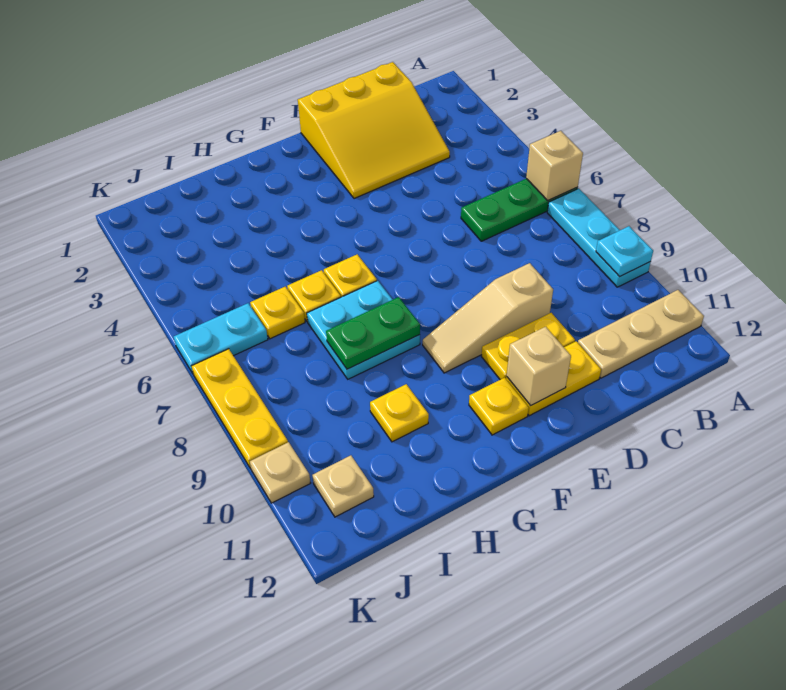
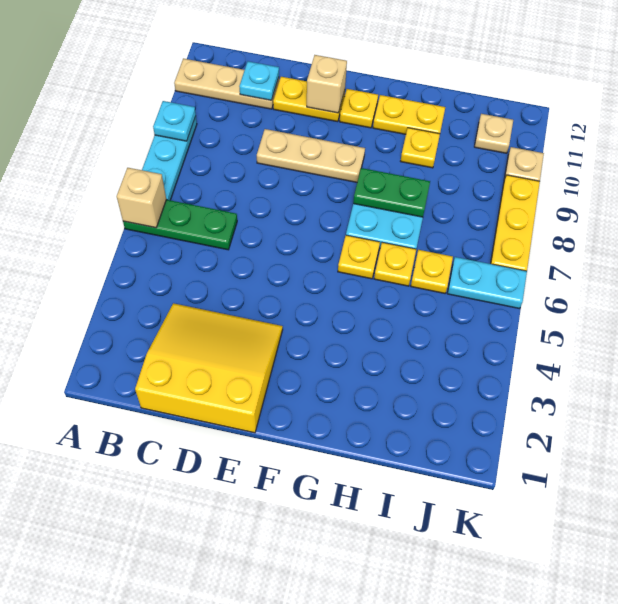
none -> cyan plate C11 level 2
tan slope D9:F9 level 1 top D -> tan plate D9:F9 level 1
yellow plate D10:E10 level 1 -> yellow plate G11:H11 level 1

